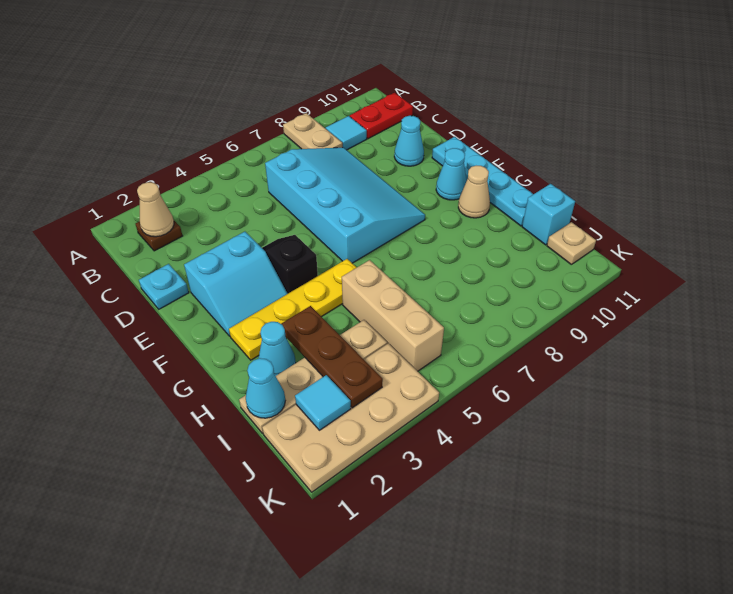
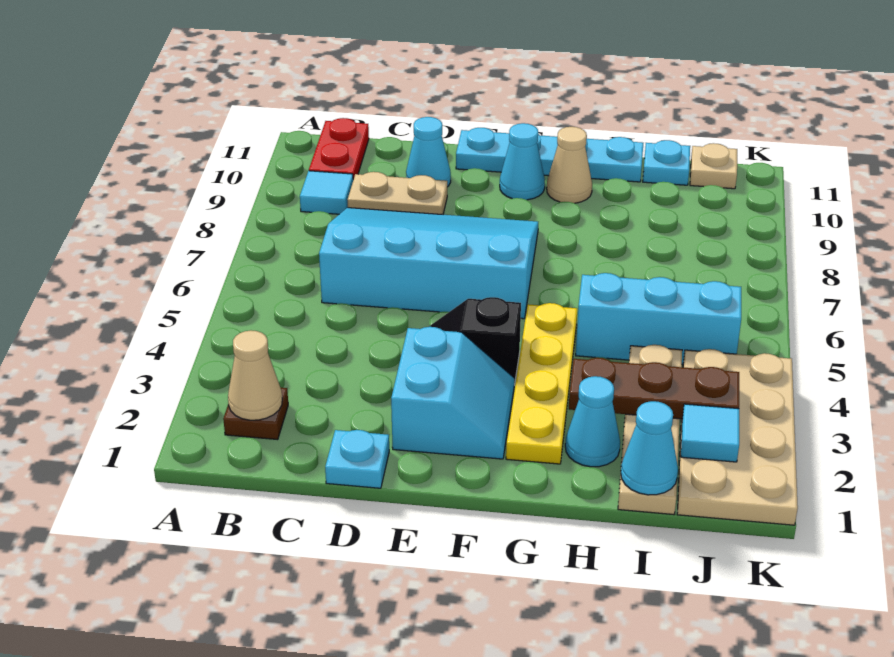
tan plate A8:B8 level 1 -> tan plate C9:D9 level 1
tan brick H5:J5 level 1 -> cyan brick H5:J5 level 1
cyan brick I11 level 1 -> cyan plate I11 level 1

